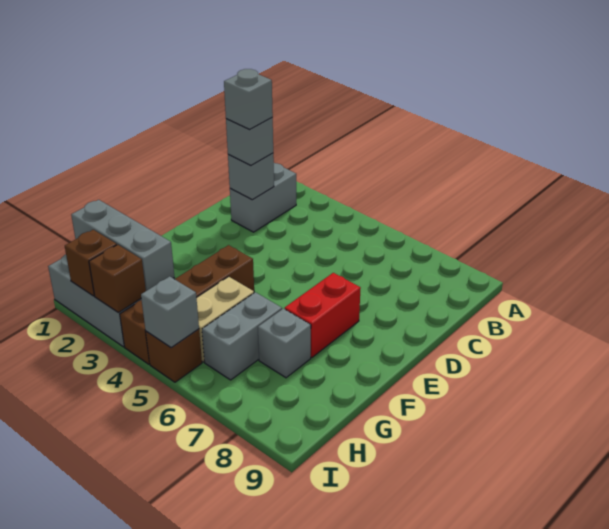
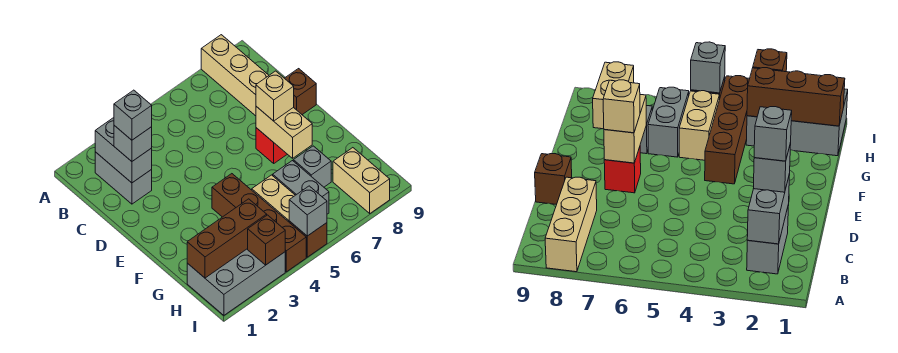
none -> tan brick A8:C8 level 1
grey brick C2 level 2 -> grey brick B2:C2 level 2
red brick E7:F7 level 1 -> red brick E7 level 1
none -> tan brick E7:F7 level 2
none -> tan brick E7 level 3
grey brick H1:H3 level 2 -> brown brick H1:H3 level 2
none -> tan brick H8:I8 level 1
brown brick I2 level 2 -> brown brick D9 level 1

